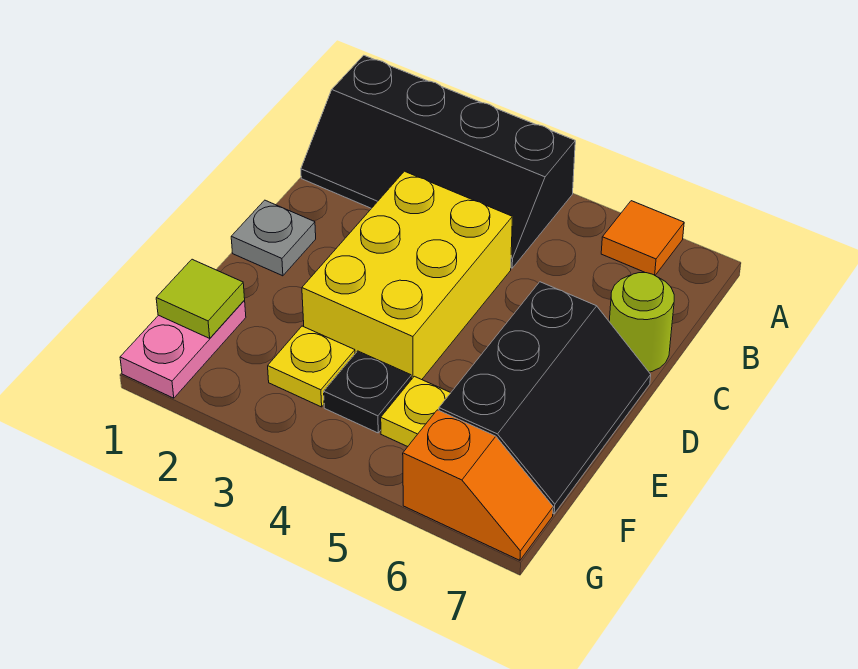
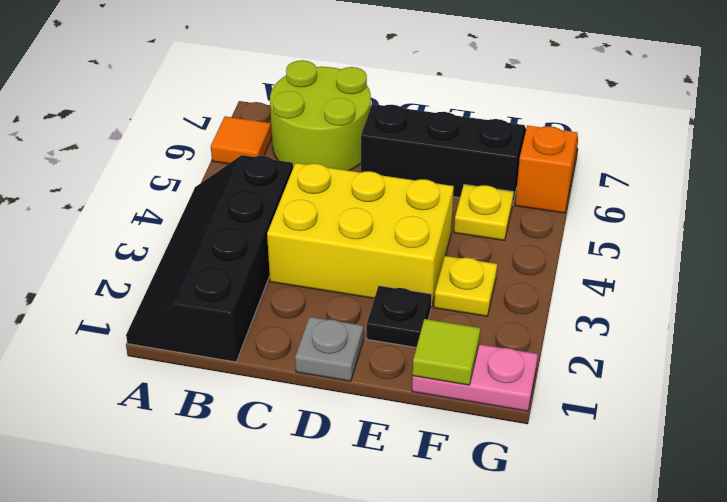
black slope A1:B4 level 1 top A -> black slope A1:B4 level 1 top B
lime round brick C7 level 1 -> lime round brick B6:C7 level 1
black plate F4 level 1 -> black plate E2 level 1

